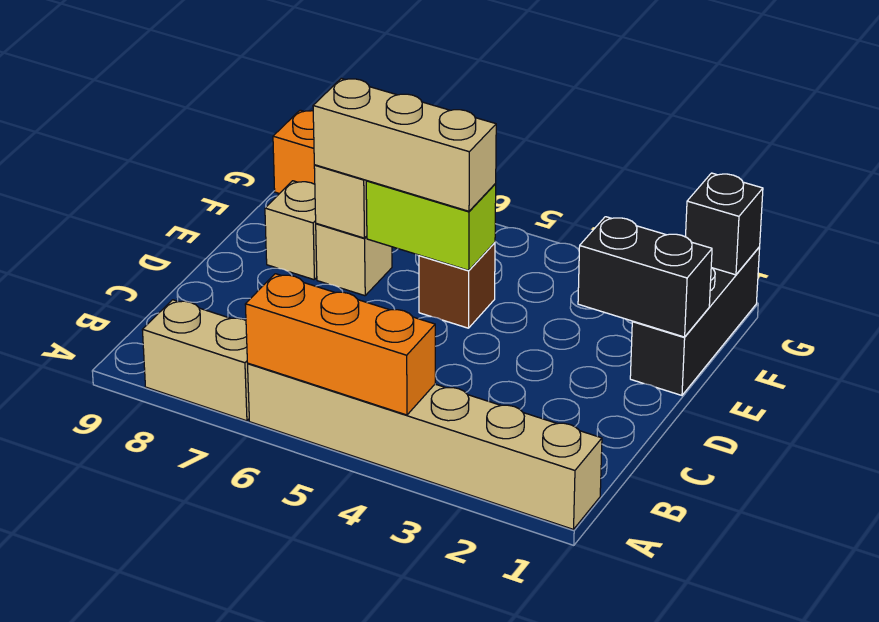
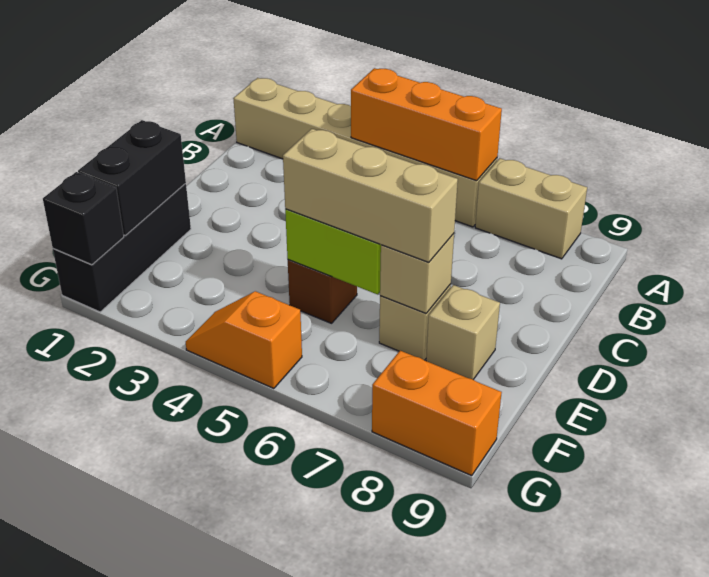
black brick E1:E2 level 2 -> black brick E1:F1 level 2
none -> orange slope G4:G5 level 1 top 5

